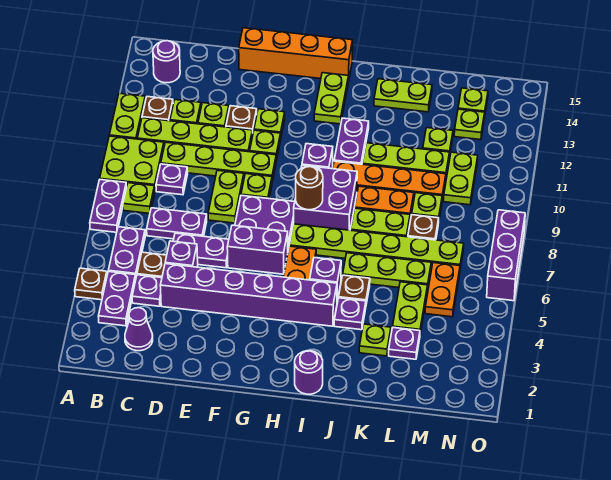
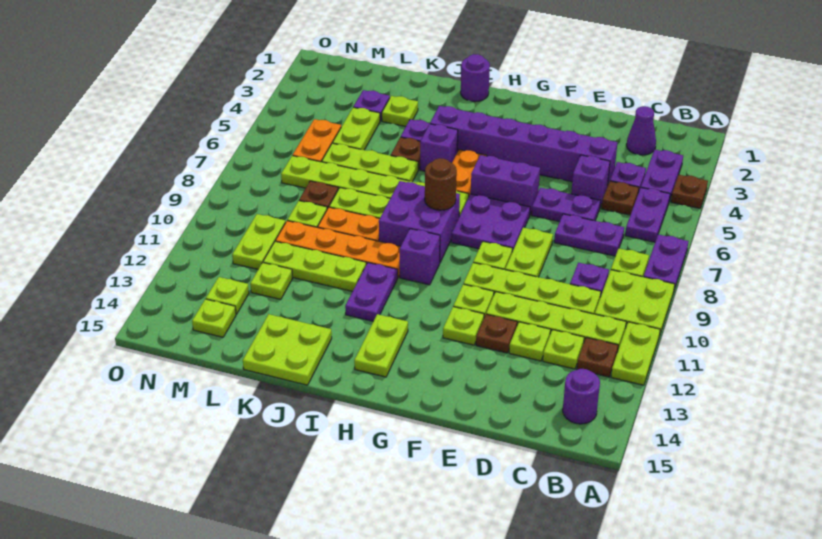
orange brick E15:H15 level 1 -> none
lime plate J14:K14 level 1 -> lime plate J14:K15 level 1
purple brick O6:O8 level 1 -> none

